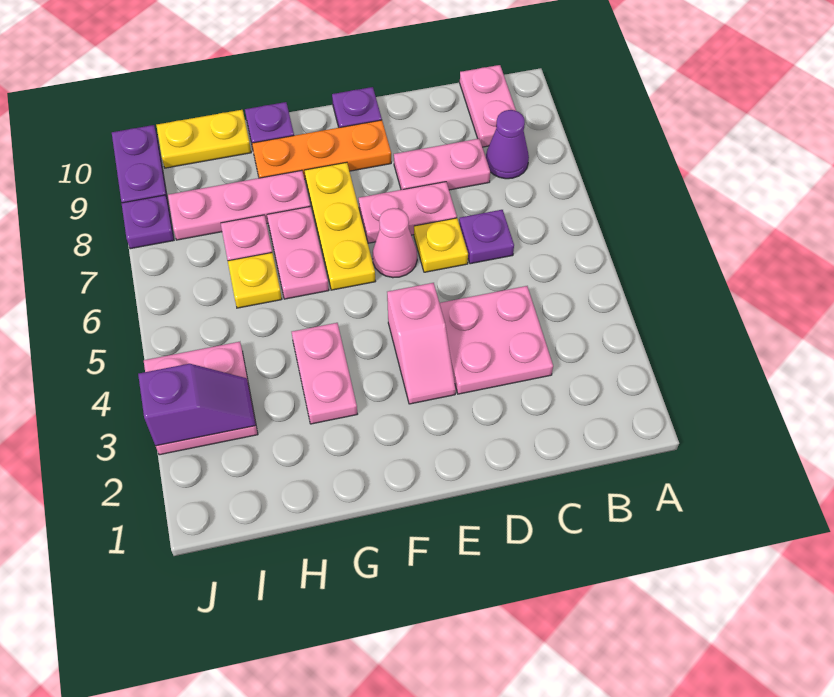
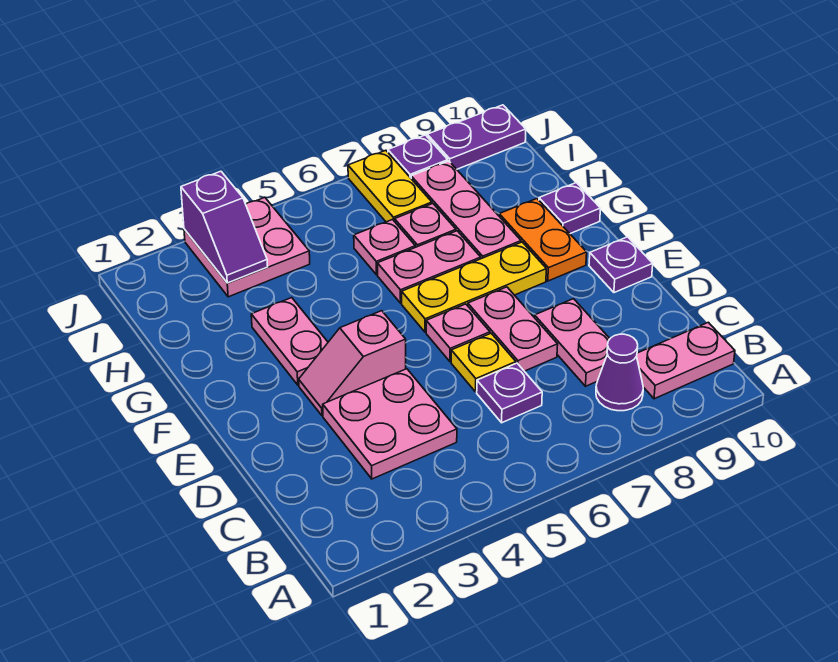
pink cone E6 level 1 -> pink plate E6 level 1
orange plate E9:G9 level 1 -> orange plate F9:G9 level 1
pink plate G3:G4 level 1 -> pink plate F3:G3 level 1
yellow plate H6 level 1 -> pink plate H6 level 1
yellow plate H10:I10 level 1 -> yellow plate I7:J7 level 1

